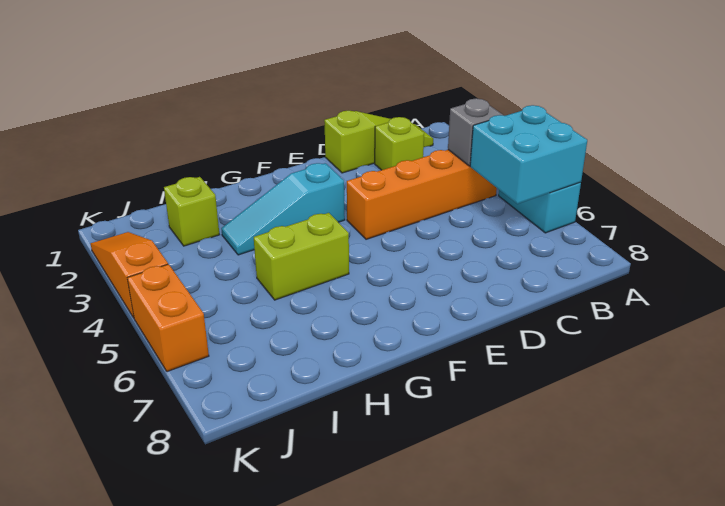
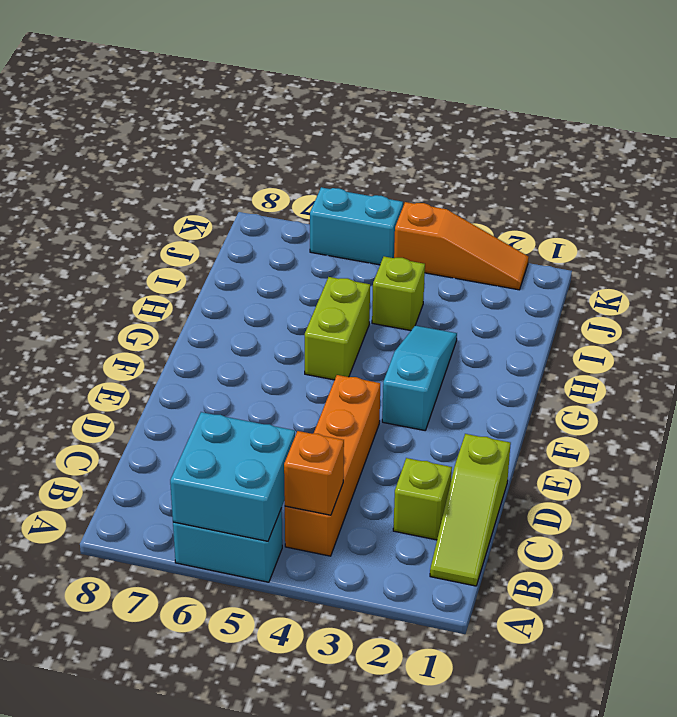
grey brick B4 level 2 -> orange brick B4 level 2
lime brick I2 level 1 -> lime brick I4 level 1
orange brick K5:K6 level 1 -> cyan brick K5:K6 level 1

